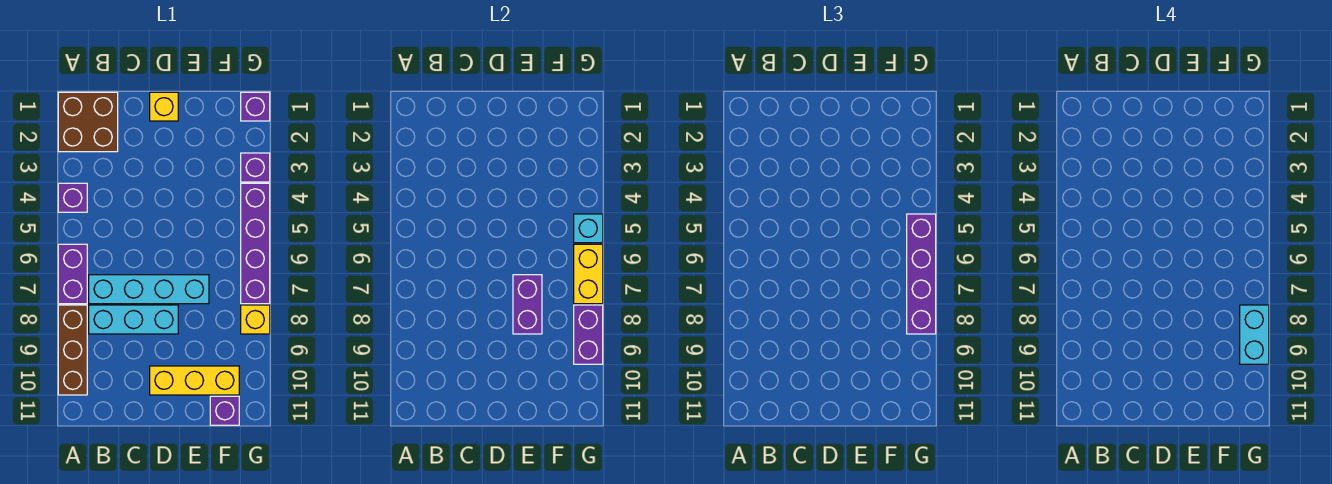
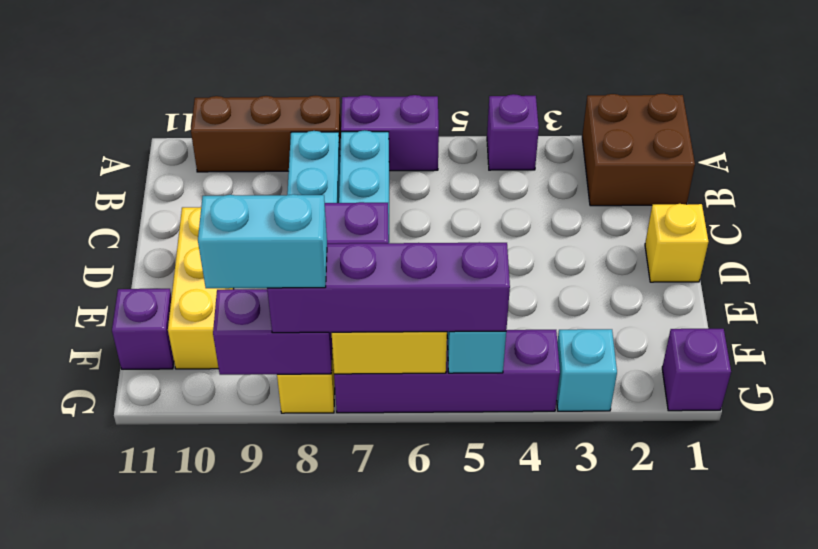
purple brick G3 level 1 -> cyan brick G3 level 1

